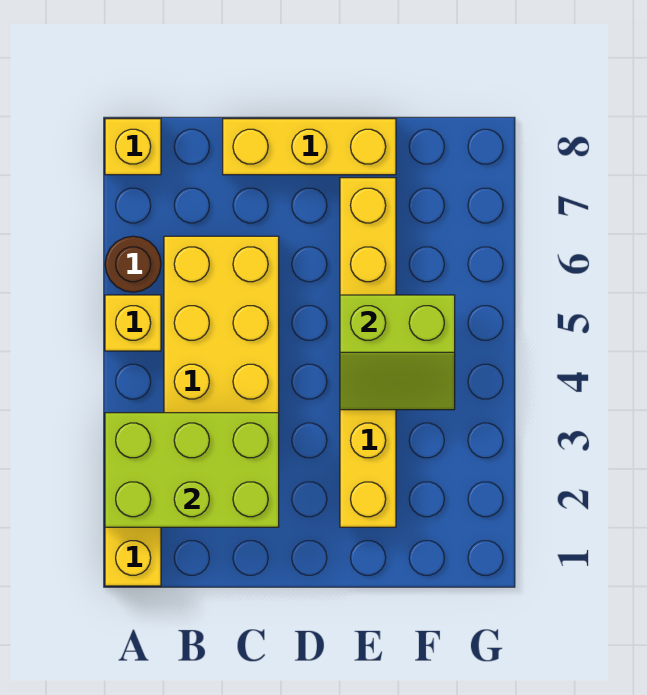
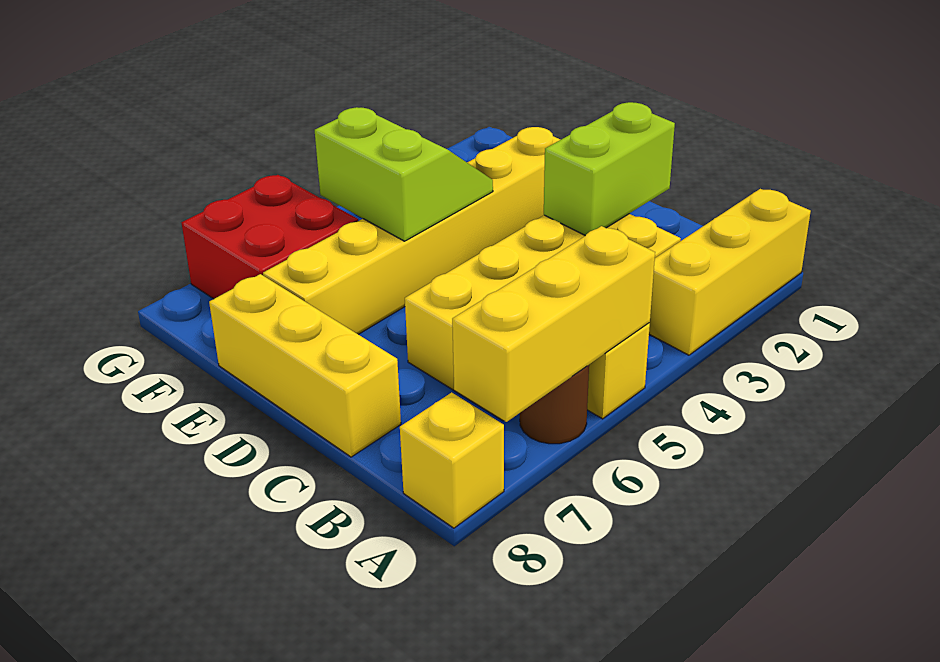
lime brick A2:C3 level 2 -> lime brick C2:C3 level 2
none -> yellow brick A5:A7 level 2
none -> red brick F6:G7 level 1

